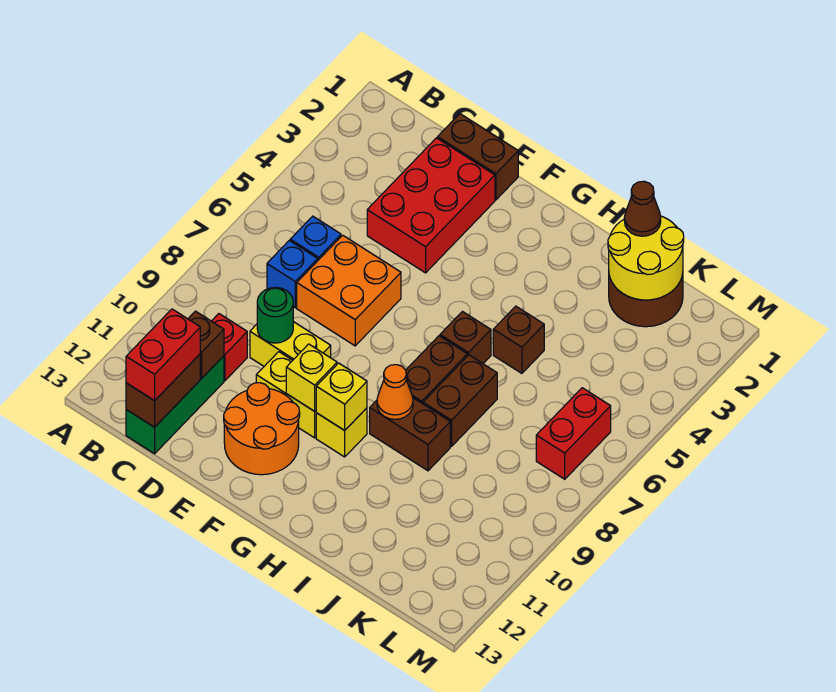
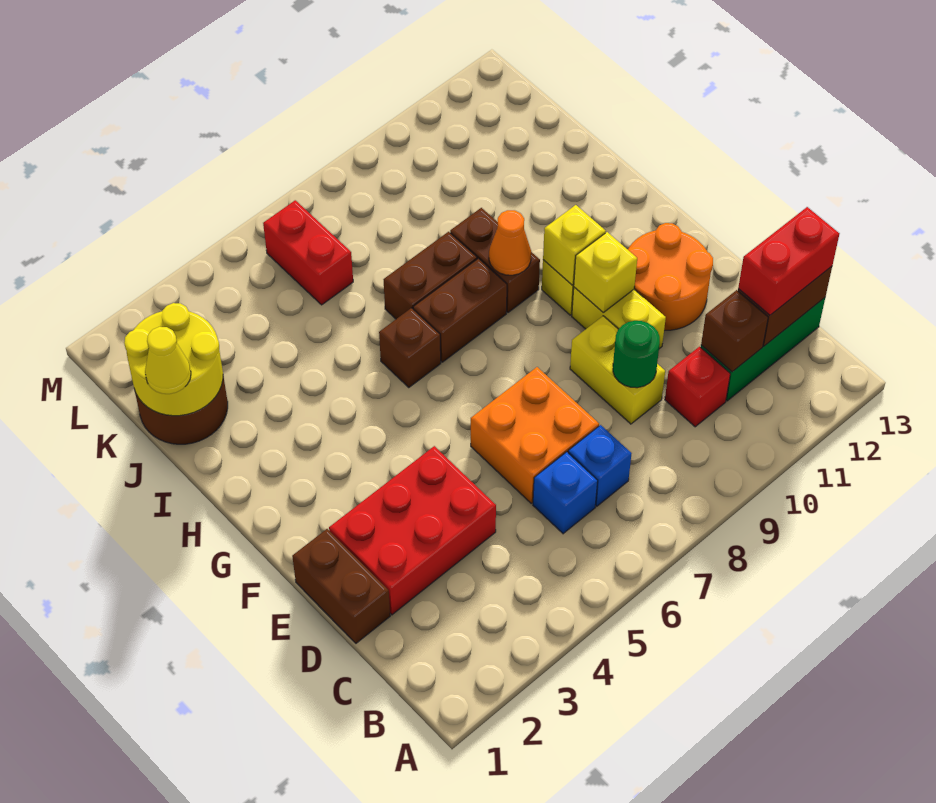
brown brick I5 level 1 -> none
brown cone J1 level 3 -> yellow cone J1 level 3
red brick L6:L7 level 1 -> red brick K6:L6 level 1

